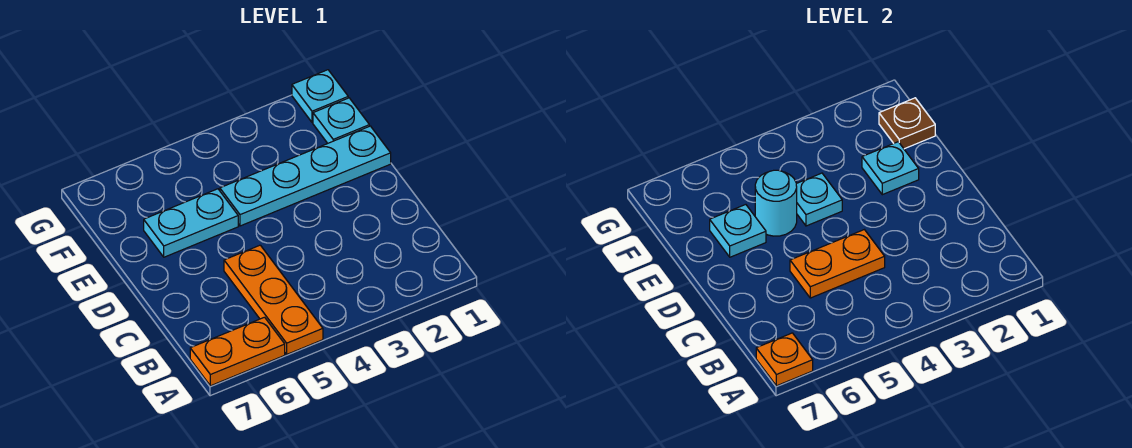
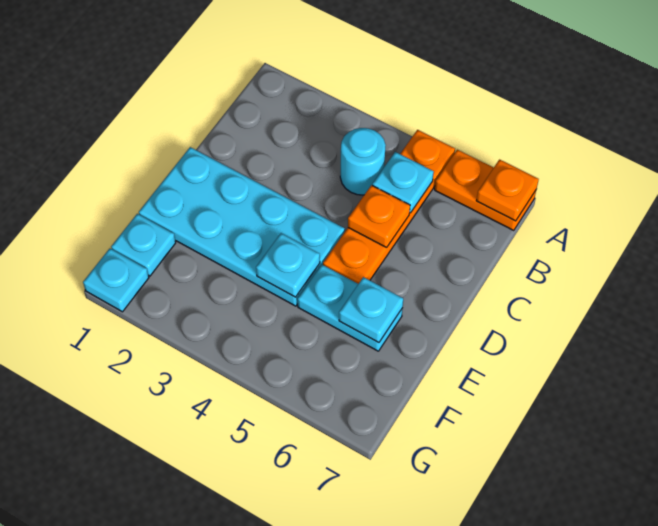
orange plate A5:C5 level 1 -> orange plate A5:D5 level 1
orange plate C4:C5 level 2 -> orange plate C5 level 2
cyan plate E1:E4 level 1 -> cyan plate D1:E4 level 1
cyan plate E2 level 2 -> cyan plate B5 level 2
cyan round brick E5 level 2 -> cyan round brick B4 level 1
brown plate F1 level 2 -> none

